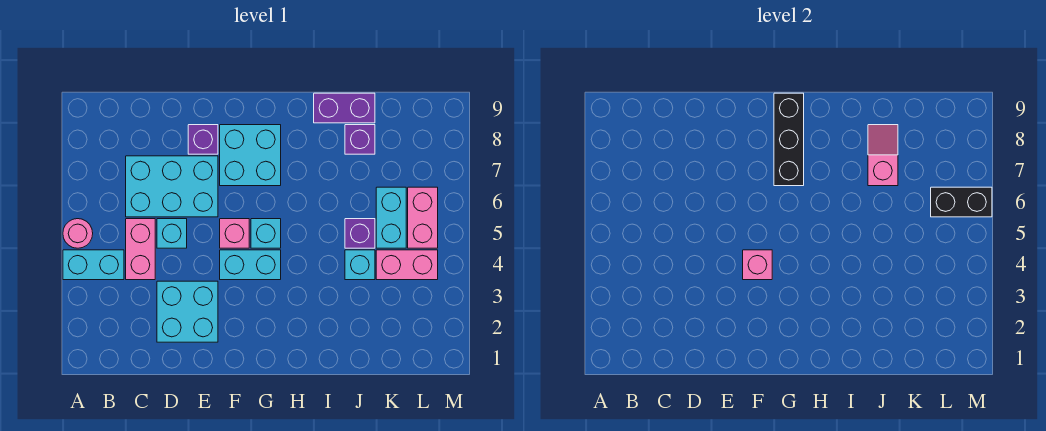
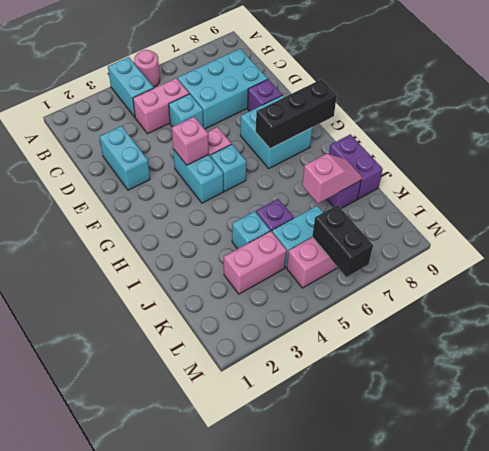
cyan brick C6:E7 level 1 -> cyan brick C6:D8 level 1
cyan brick D2:E3 level 1 -> cyan brick D2:E2 level 1
pink brick K4:L4 level 1 -> pink brick K3:K4 level 1

